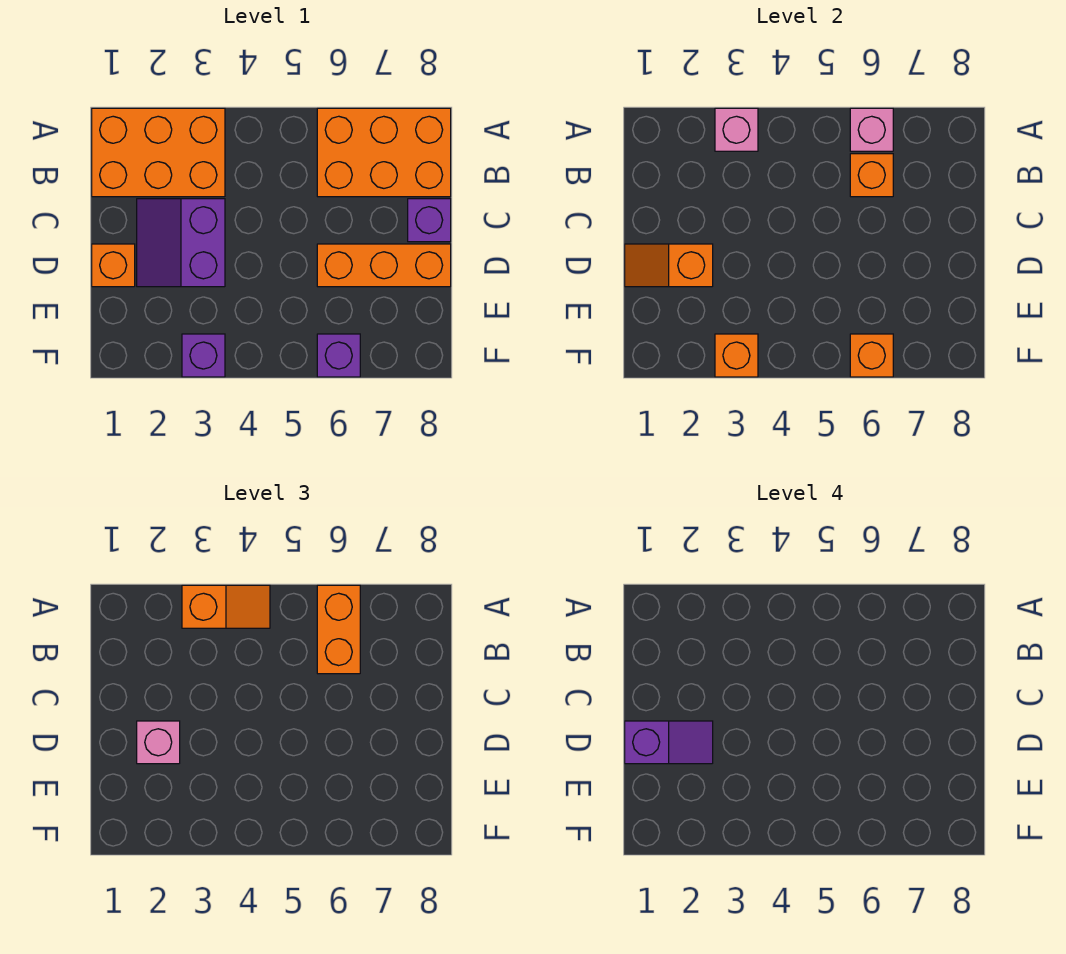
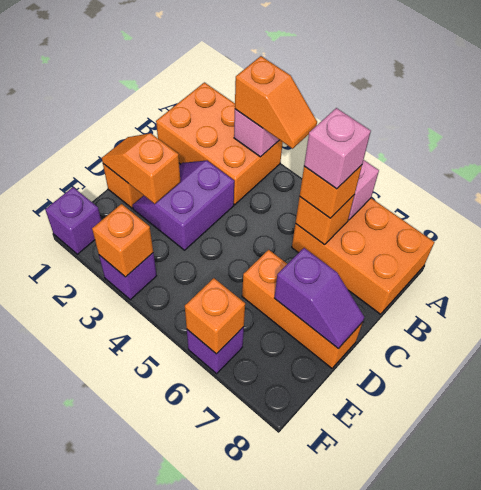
orange brick A6:B6 level 3 -> orange brick B6 level 3
purple brick C8 level 1 -> purple brick F1 level 1
purple slope D1:D2 level 4 top 1 -> purple slope D7:D8 level 2 top 7
pink brick D2 level 3 -> pink brick B6 level 4

